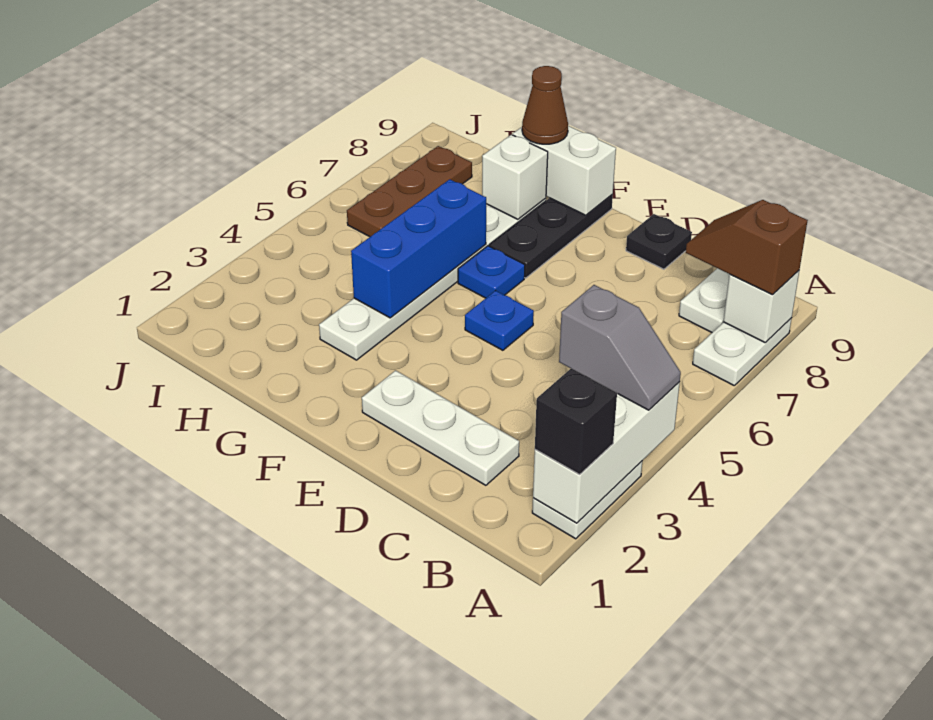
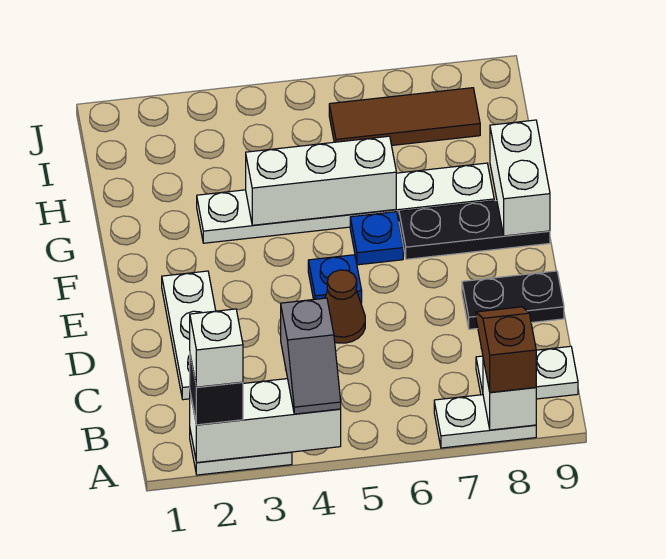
black plate D9 level 1 -> black plate D8:D9 level 1
blue brick G4:G6 level 2 -> white brick G4:G6 level 2
white brick G8 level 2 -> white brick A2 level 4
brown cone G9 level 3 -> brown cone D5 level 1
brown plate I6:I8 level 1 -> brown tile I6:I8 level 1

